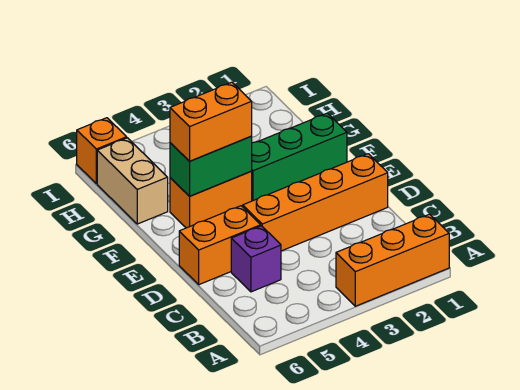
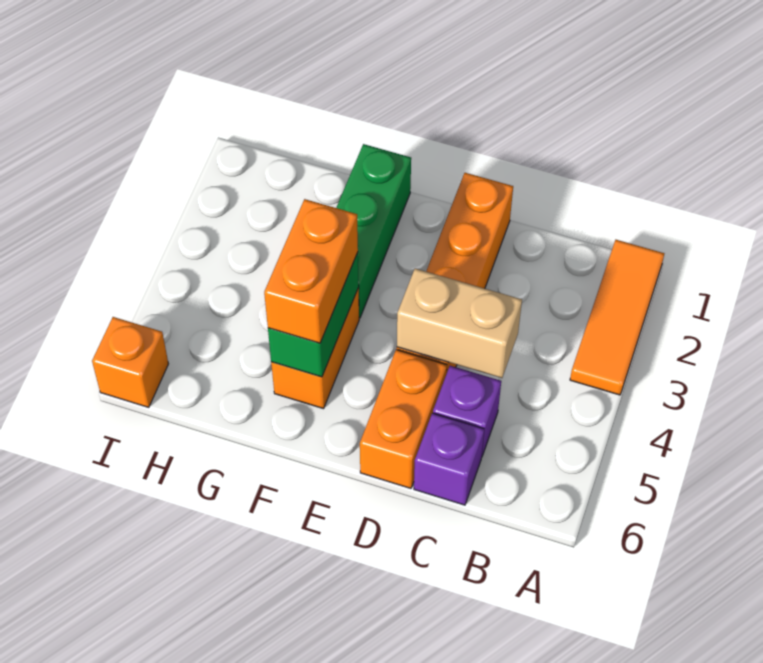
orange brick A1:A3 level 1 -> orange tile A1:A3 level 1
none -> purple brick C6 level 1
tan brick G6:H6 level 1 -> tan brick C4:D4 level 2

